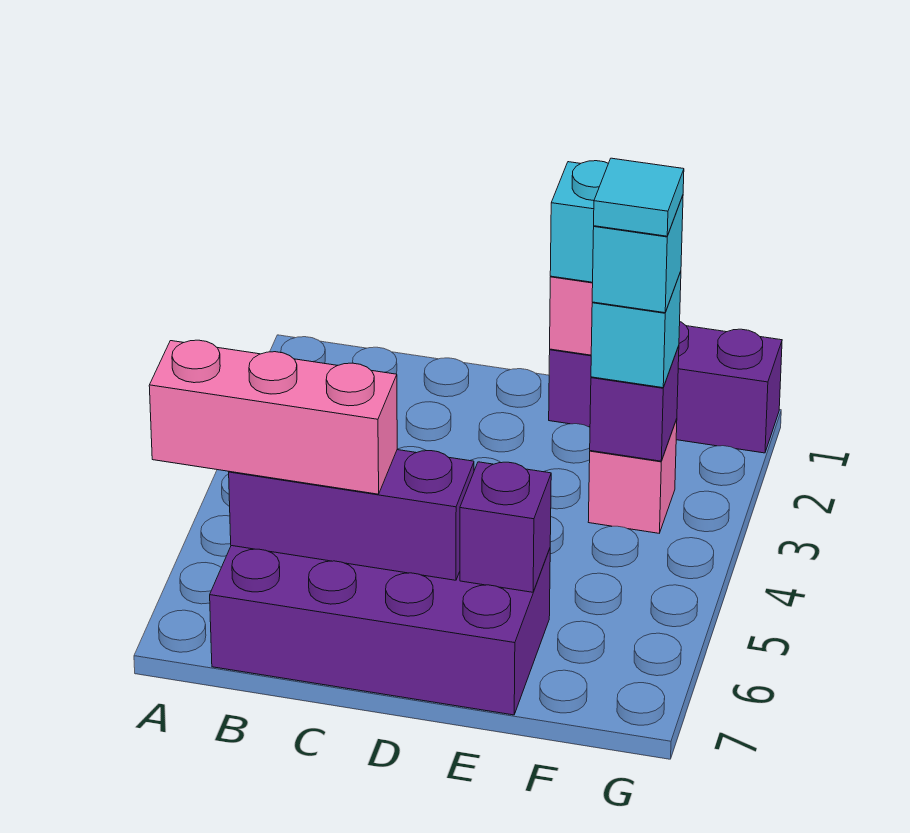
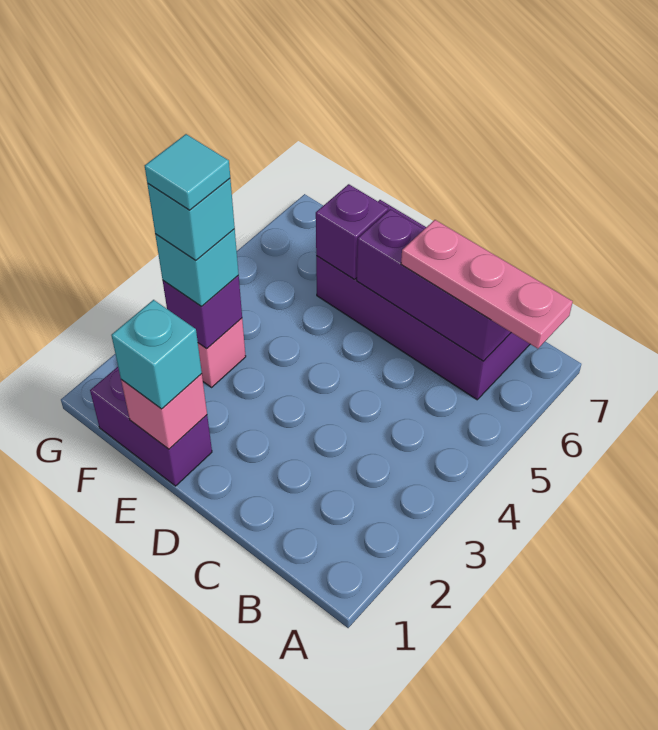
pink brick A6:C6 level 3 -> pink plate A6:C6 level 3
purple brick E1:G1 level 1 -> purple brick E1:F1 level 1

